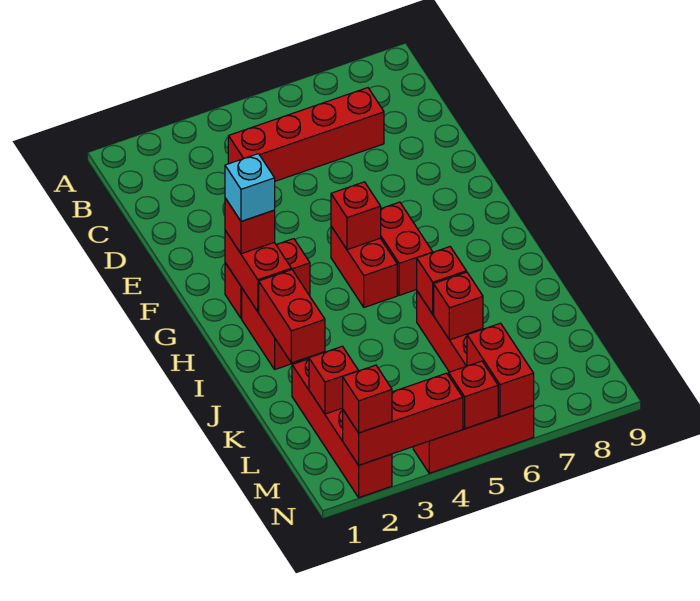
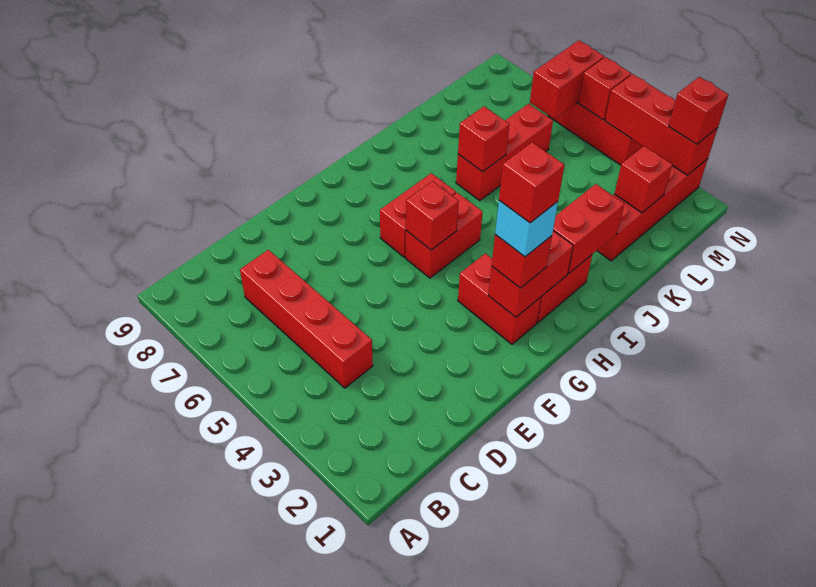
red brick K6 level 2 -> red brick G2 level 5

